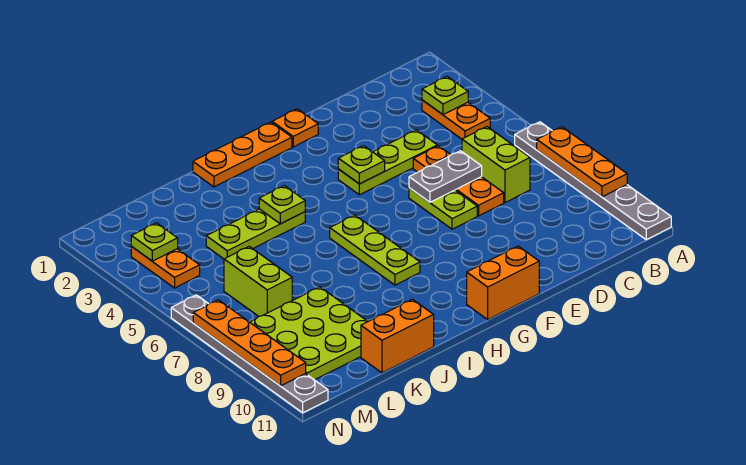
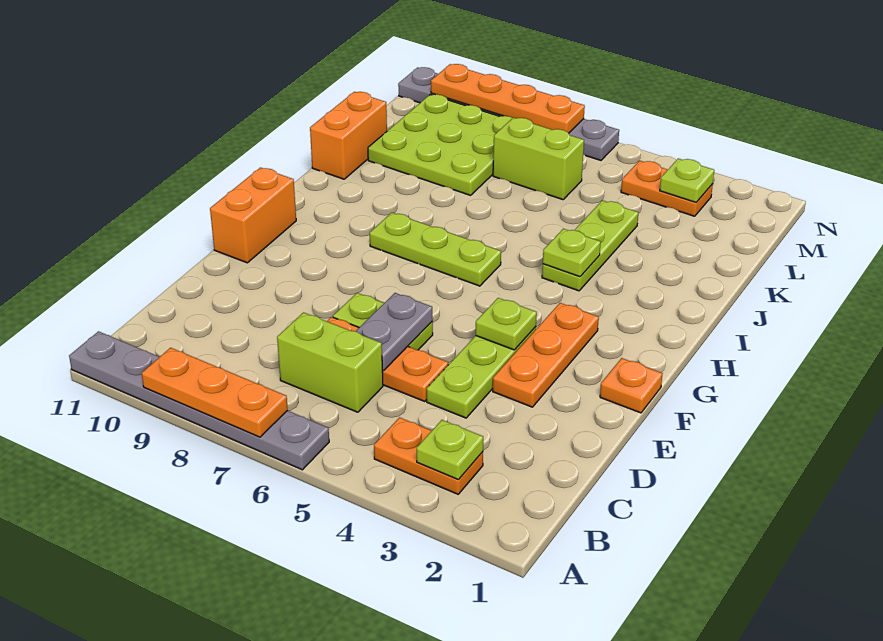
orange plate G1:I1 level 1 -> orange plate E3:G3 level 1

